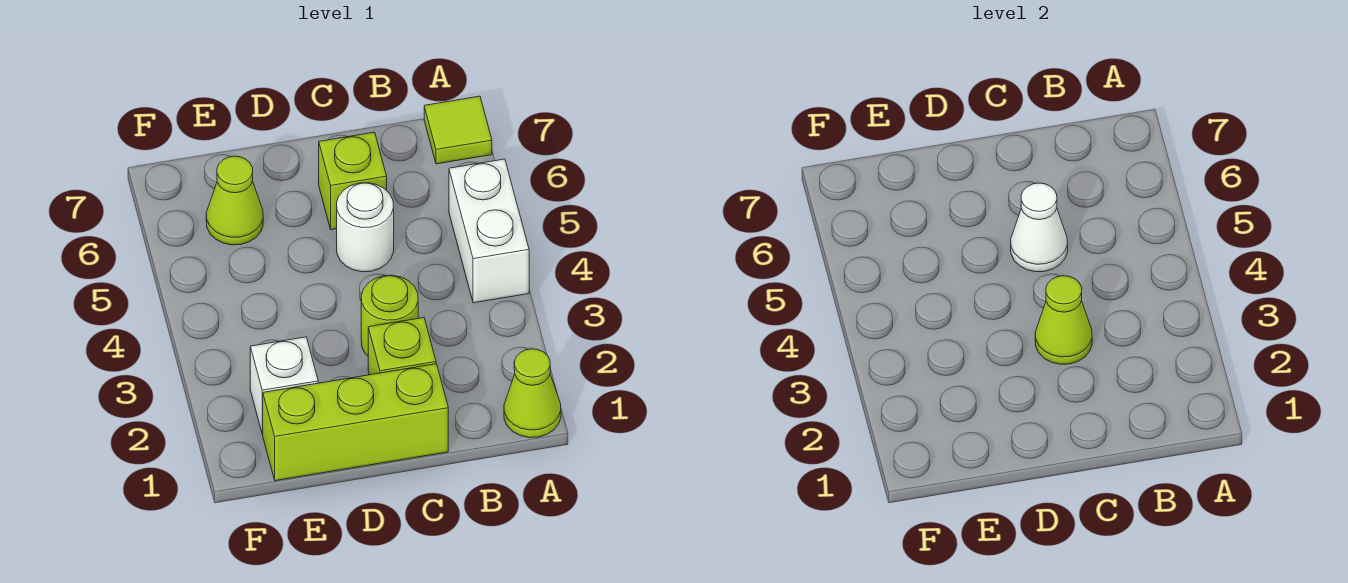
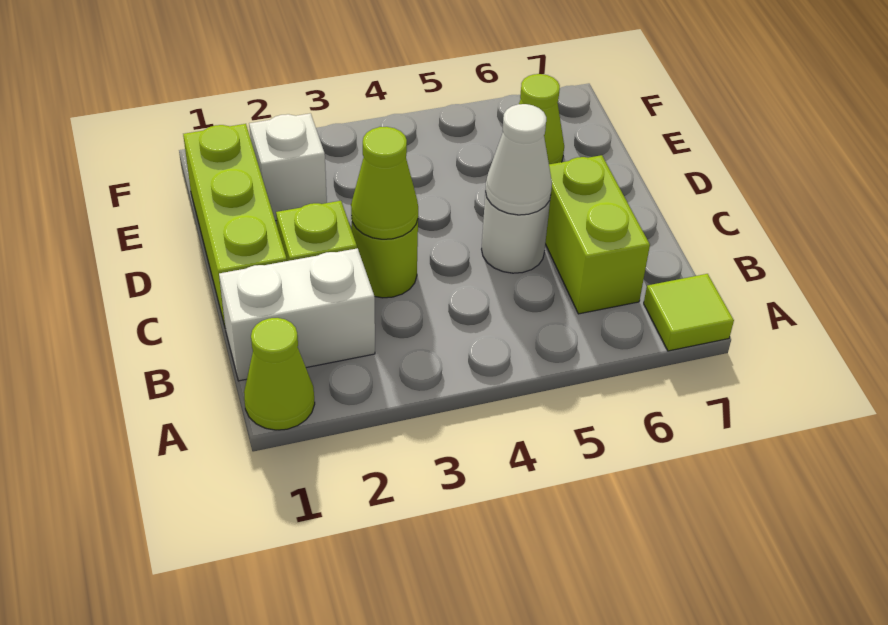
white brick A4:A5 level 1 -> white brick B1:B2 level 1
lime brick C6 level 1 -> lime brick B6:C6 level 1

